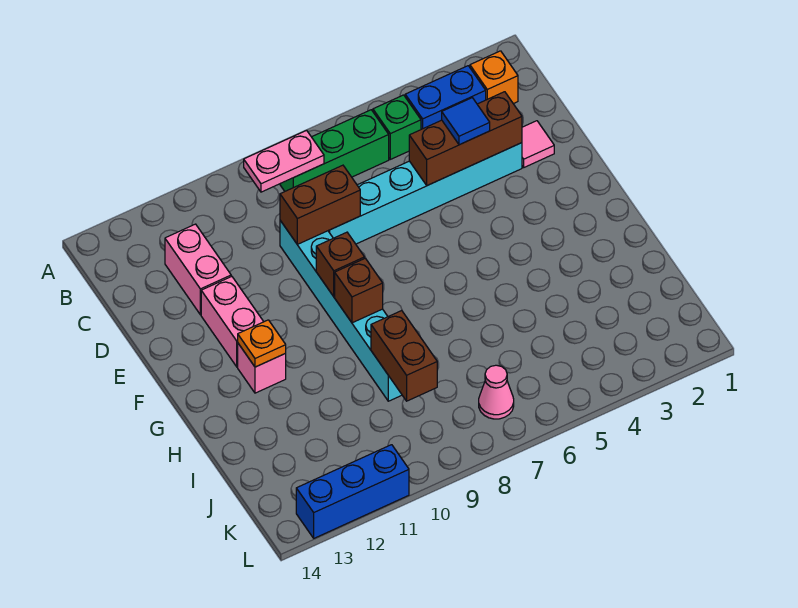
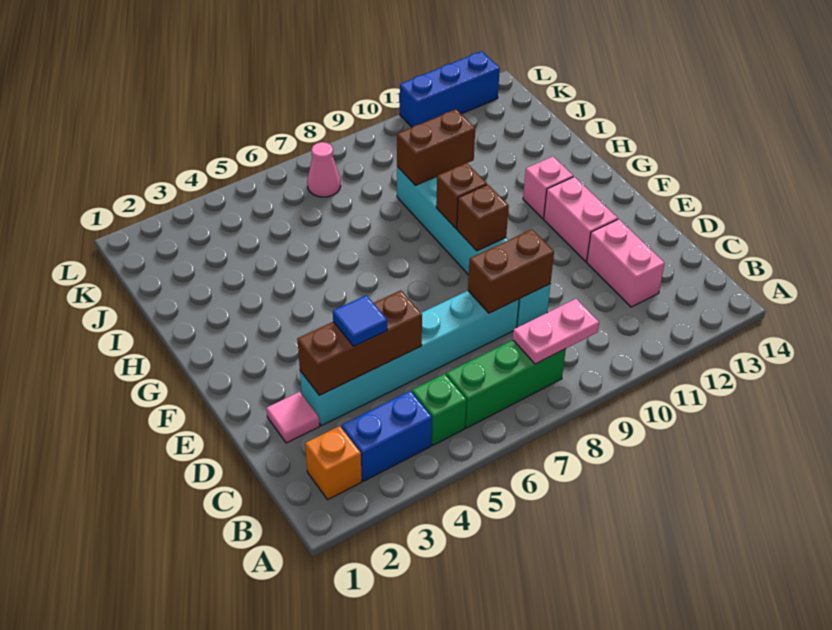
orange plate G12 level 2 -> none
brown brick I9:J9 level 2 -> brown brick I9:I10 level 2

